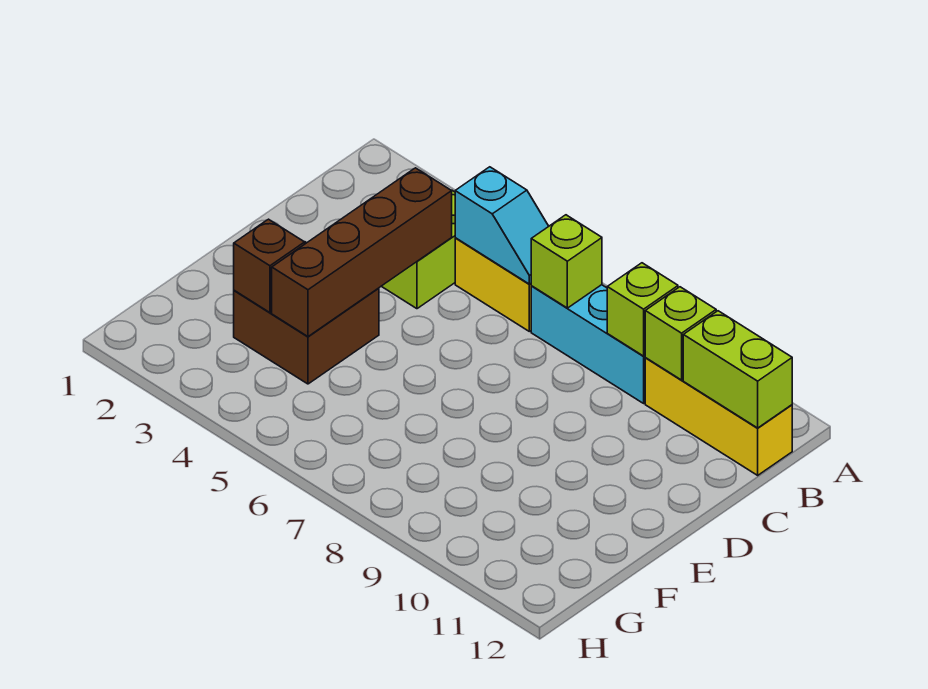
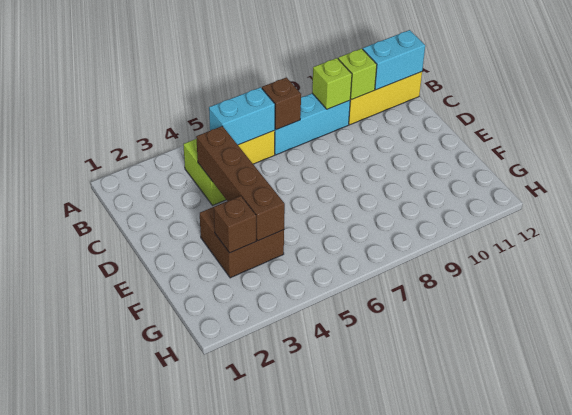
cyan slope B5:B6 level 2 top 5 -> cyan brick B5:B6 level 2
lime brick B7 level 2 -> brown brick B7 level 2
lime brick B11:B12 level 2 -> cyan brick B11:B12 level 2

